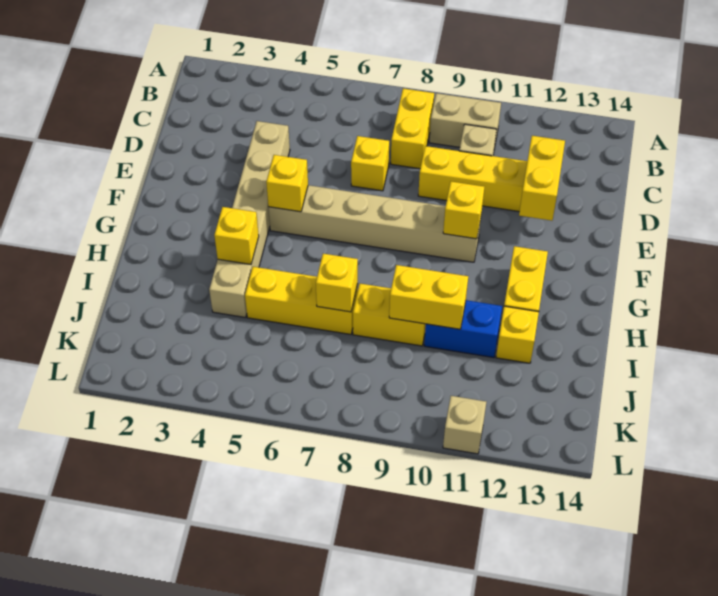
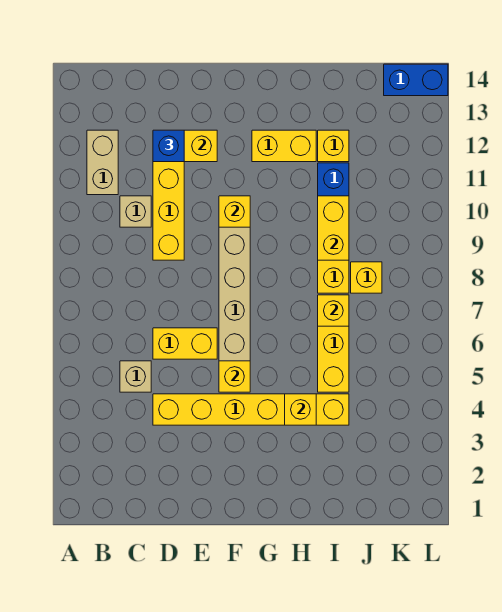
yellow brick B8:C8 level 1 -> yellow brick D6:E6 level 1
tan brick B9:B10 level 1 -> tan brick B11:B12 level 1
tan brick D4:I4 level 1 -> yellow brick D4:I4 level 1
yellow brick D7 level 1 -> yellow brick J8 level 1
none -> blue brick D12 level 3
none -> blue brick K14:L14 level 1
tan brick L11 level 1 -> tan brick C5 level 1

